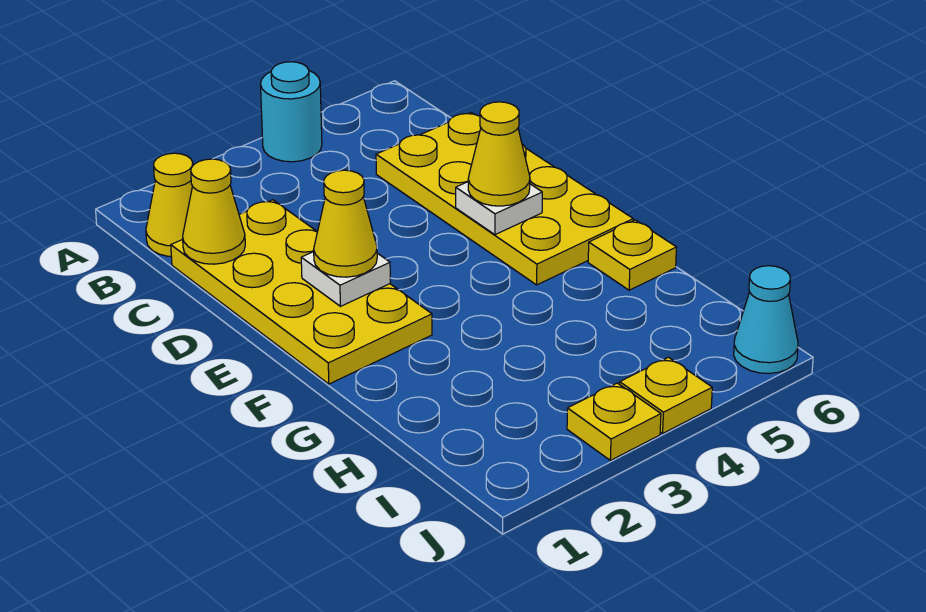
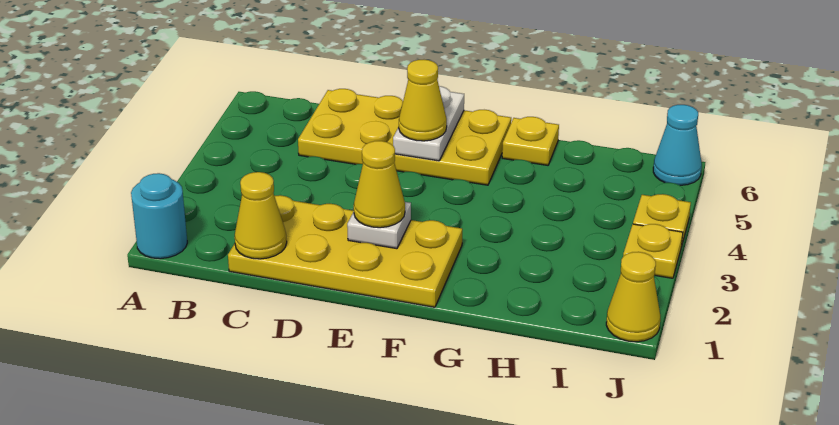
cyan round brick A4 level 1 -> cyan round brick A1 level 1
yellow cone B1 level 1 -> yellow cone J1 level 1
white plate E5 level 2 -> white plate E5:E6 level 2

